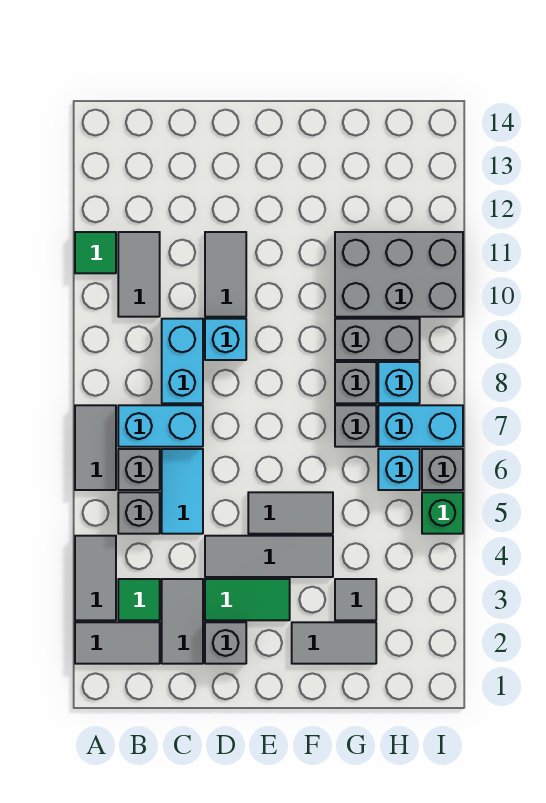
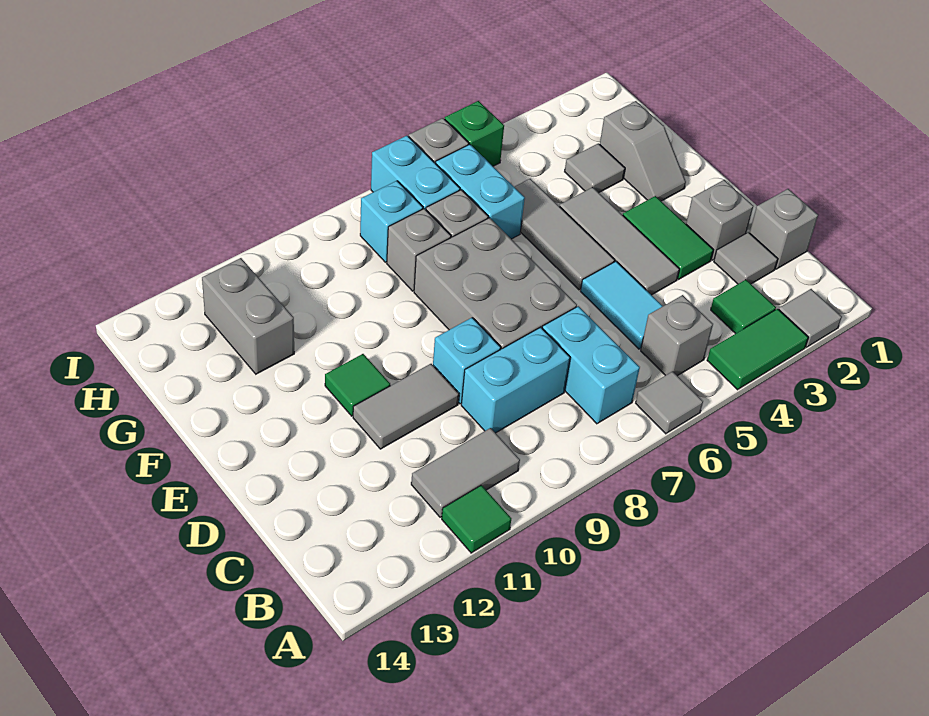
grey tile A2:B2 level 1 -> grey tile A2 level 1
grey tile A3:A4 level 1 -> green tile A3:A4 level 1
grey tile A6:A7 level 1 -> grey tile A6 level 1
grey brick B6 level 1 -> grey brick C1 level 1
grey tile C2:C3 level 1 -> grey tile C2 level 1
cyan tile C5:C6 level 1 -> cyan tile C5:D5 level 1
grey tile E5:F5 level 1 -> grey tile E5:G5 level 1
none -> green tile E11 level 1
grey tile F2:G2 level 1 -> grey slope F2:G2 level 1 top G
grey brick G9:H9 level 1 -> grey brick G12:H12 level 1
grey brick G10:I11 level 1 -> grey brick D7:F8 level 1
cyan brick H6 level 1 -> cyan brick G6:H6 level 1

